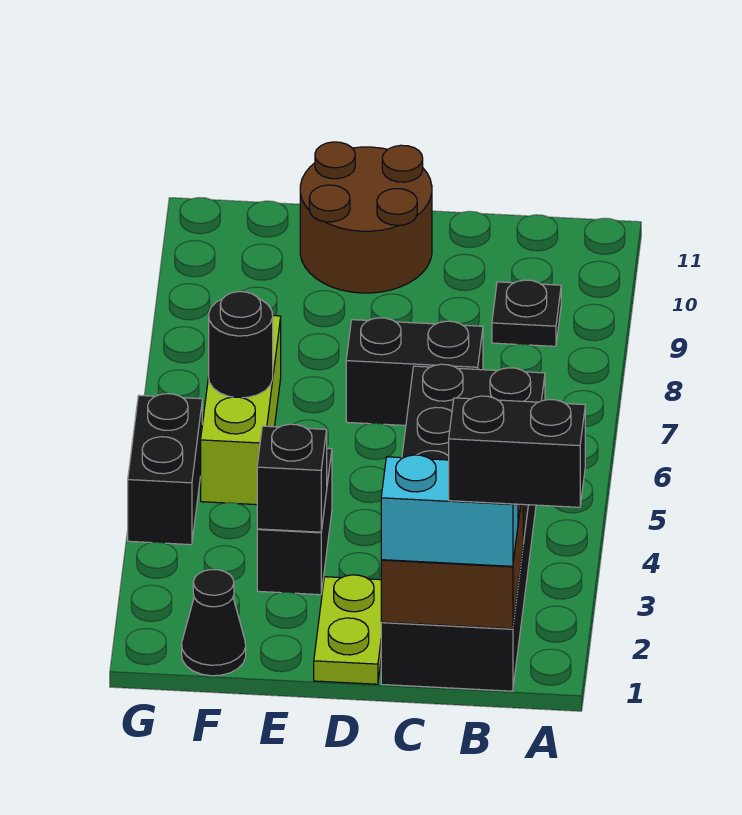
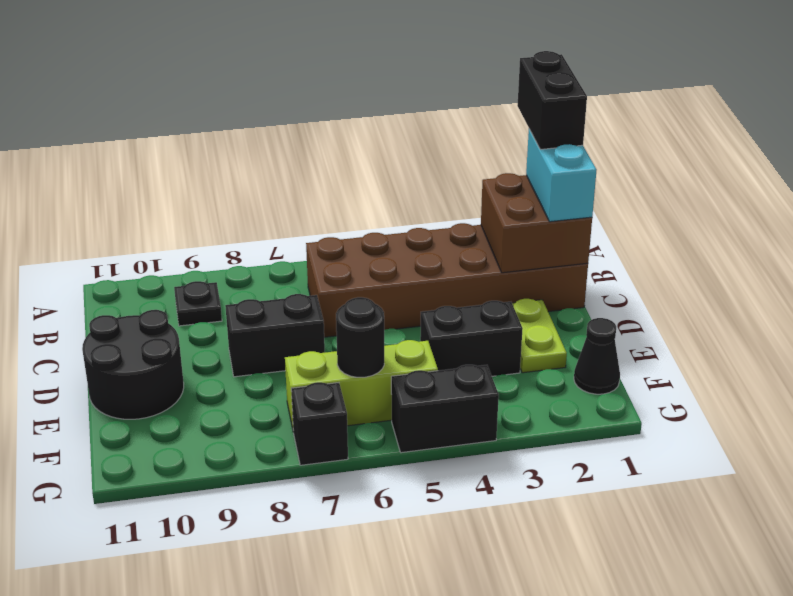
black brick B1:C6 level 1 -> brown brick B1:C6 level 1
black brick C7:D7 level 1 -> black brick D7:D8 level 1
lime plate D1:D2 level 1 -> lime plate D2:E2 level 1
brown round brick D10:E11 level 1 -> black round brick D10:E11 level 1
black brick E3 level 2 -> black brick G7 level 1

